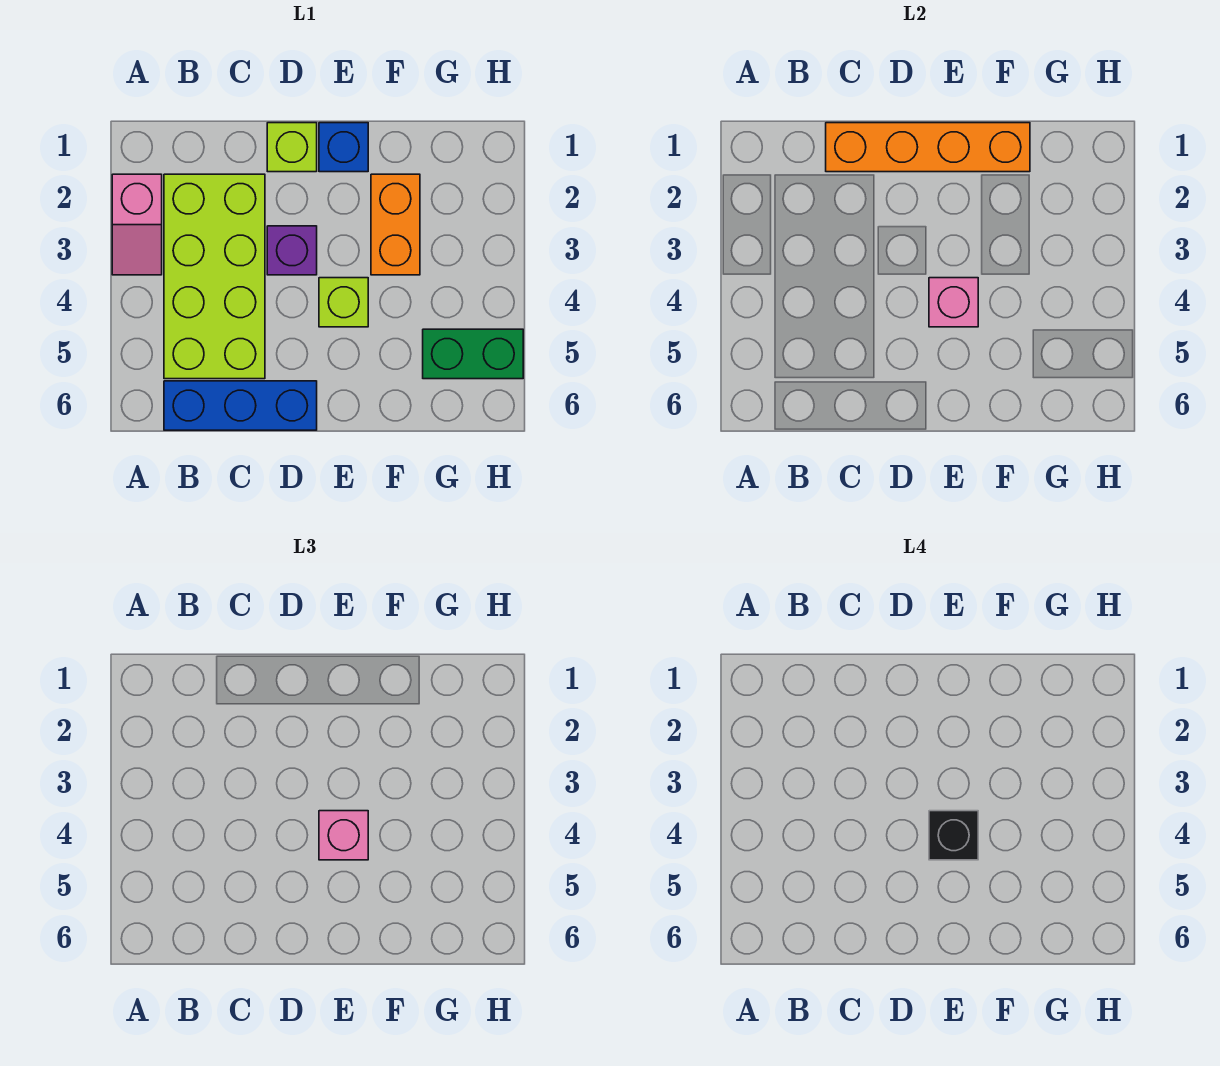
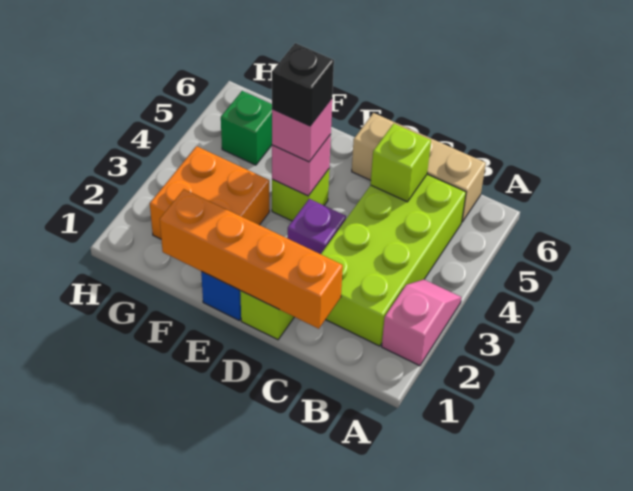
blue brick B6:D6 level 1 -> tan brick B6:D6 level 1
none -> lime brick C5 level 2
orange brick F2:F3 level 1 -> orange brick F2:G3 level 1
green brick G5:H5 level 1 -> green brick G5 level 1

